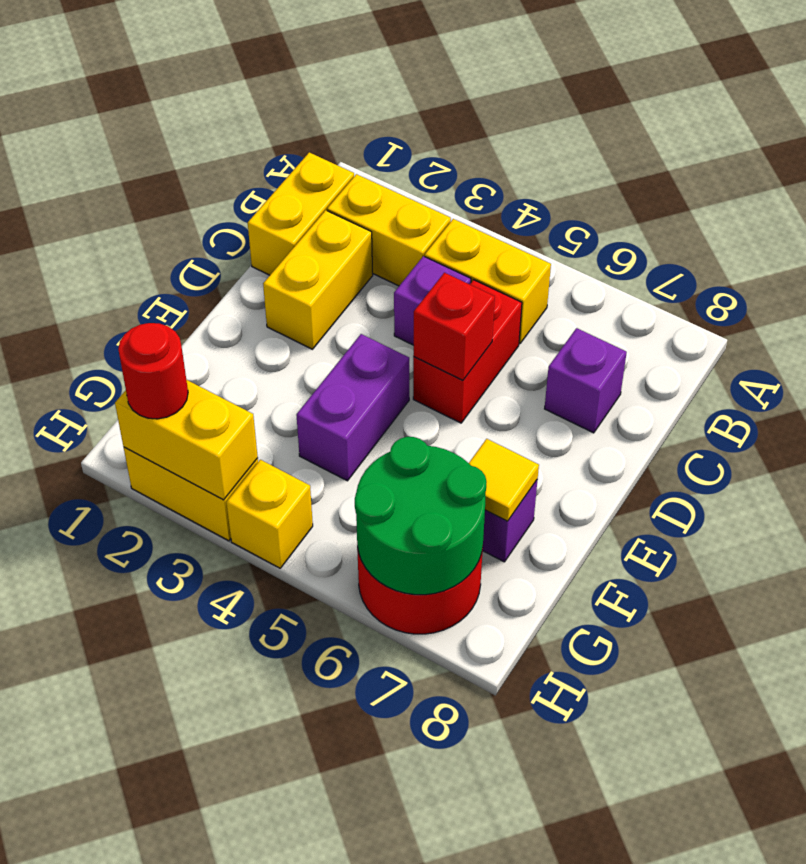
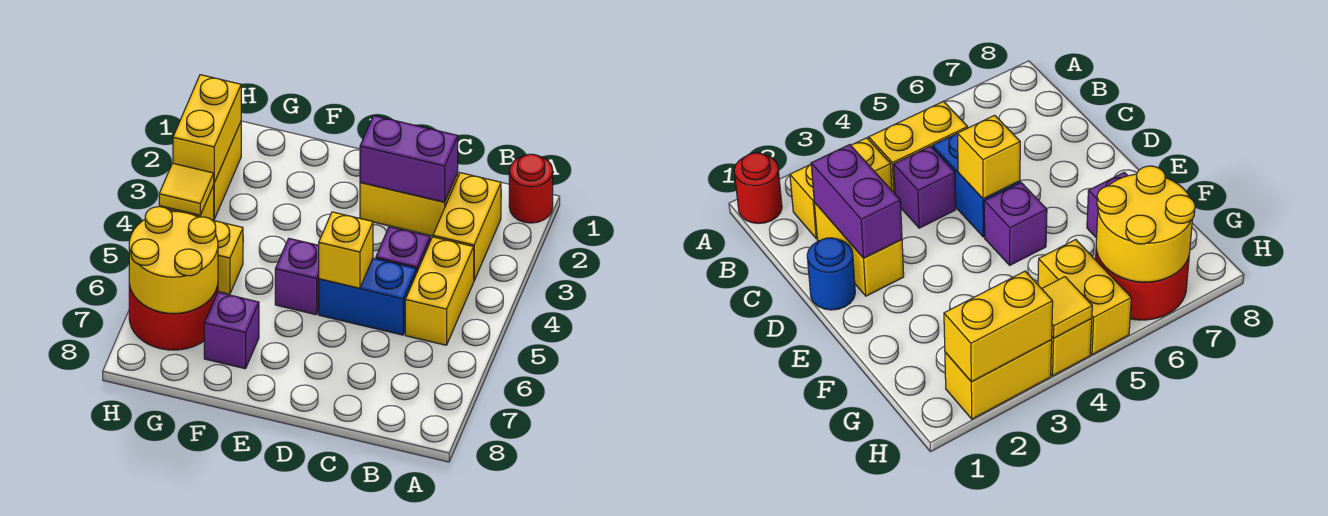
yellow brick B1:C1 level 1 -> yellow brick G5:H5 level 1
red brick C5:D5 level 1 -> blue brick C5:D5 level 1
purple brick C7 level 1 -> purple brick E5 level 1
none -> blue round brick D1 level 1
red brick D5 level 2 -> yellow brick D5 level 2
purple brick E4:F4 level 1 -> purple brick C2:D2 level 2
yellow tile F7 level 2 -> yellow tile H4 level 2
green round brick G6:H7 level 2 -> yellow round brick G6:H7 level 2
red round brick H2 level 3 -> red round brick A1 level 1

